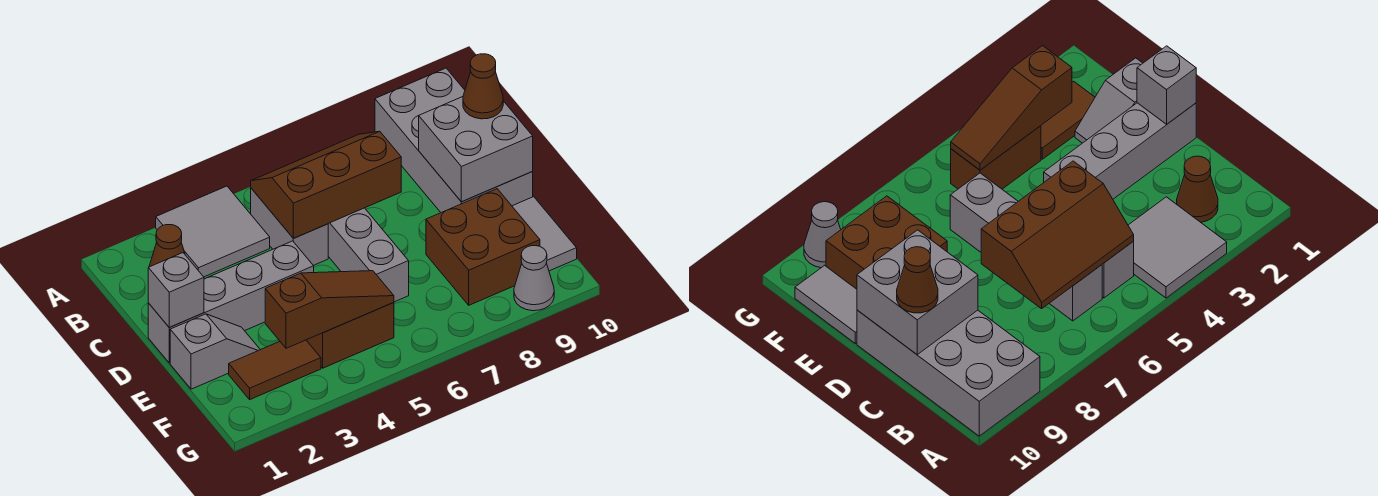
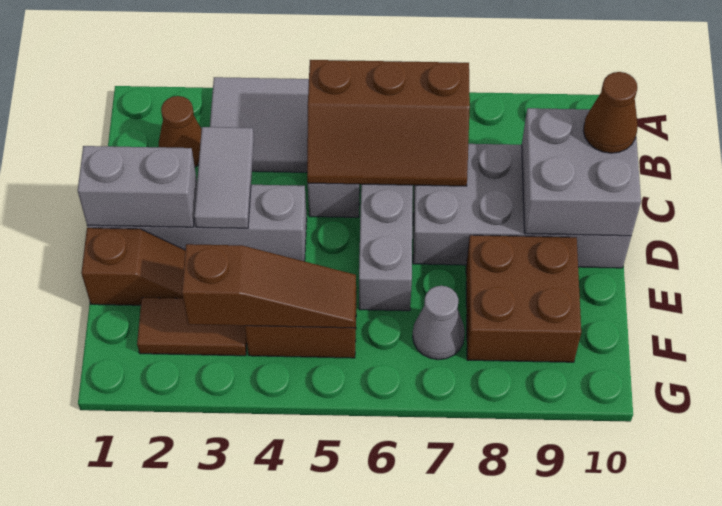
grey brick A9:D10 level 1 -> grey brick C7:D10 level 1
brown slope B5:C7 level 2 top C -> brown slope B5:C7 level 2 top B
grey brick D1 level 2 -> grey brick D1:D2 level 2
grey slope E1:E2 level 1 top 1 -> brown slope E1:E2 level 1 top 1
grey tile E10:F10 level 1 -> grey tile C3:D3 level 2
grey cone G9 level 1 -> grey cone F7 level 1

